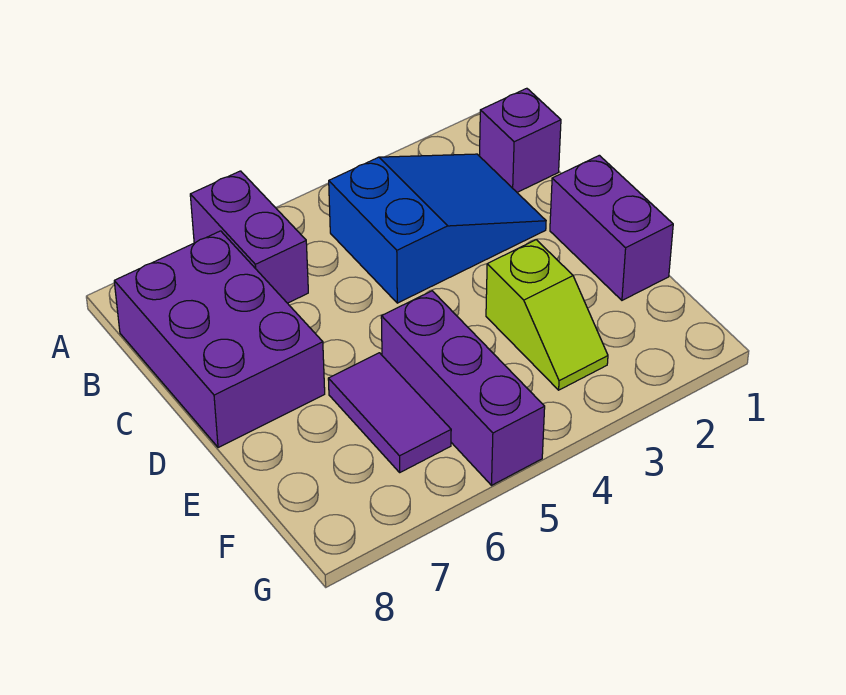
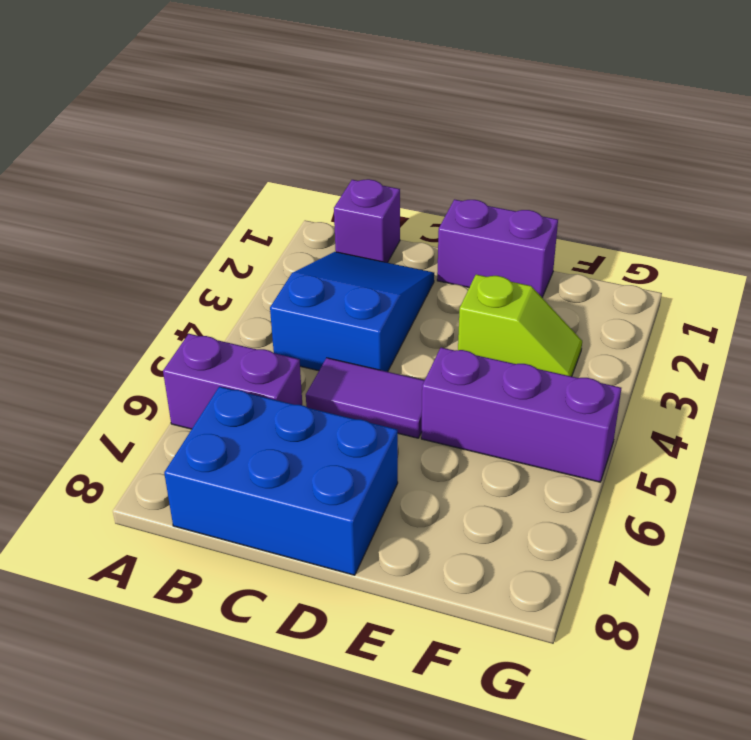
purple brick B7:D8 level 1 -> blue brick B7:D8 level 1
purple tile E6:F6 level 1 -> purple tile C5:D5 level 1

